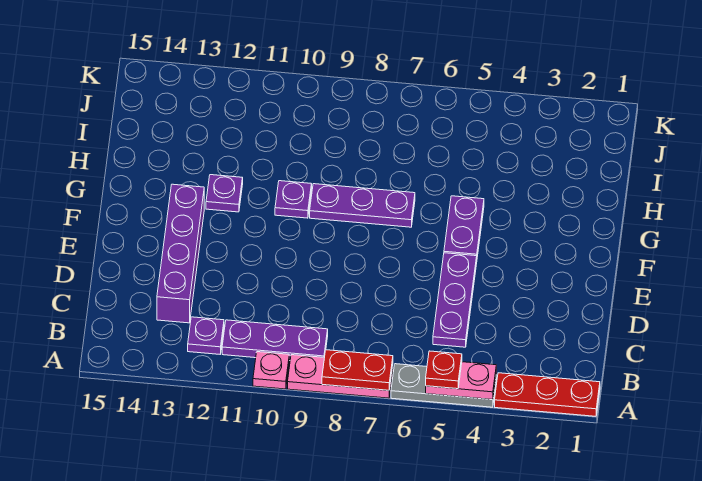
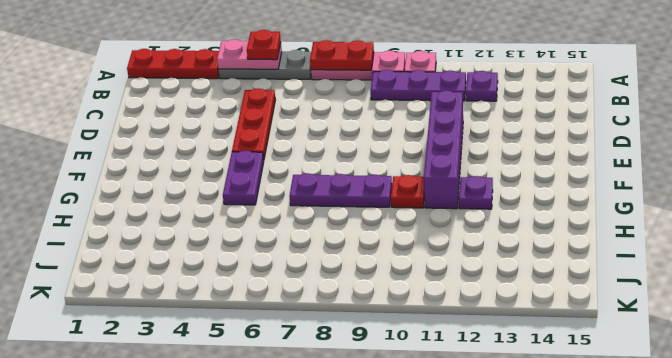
purple plate C5:E5 level 1 -> red plate C5:E5 level 1
purple brick C13:F13 level 1 -> purple brick D11:G11 level 1
purple plate G10 level 1 -> red plate G10 level 1

